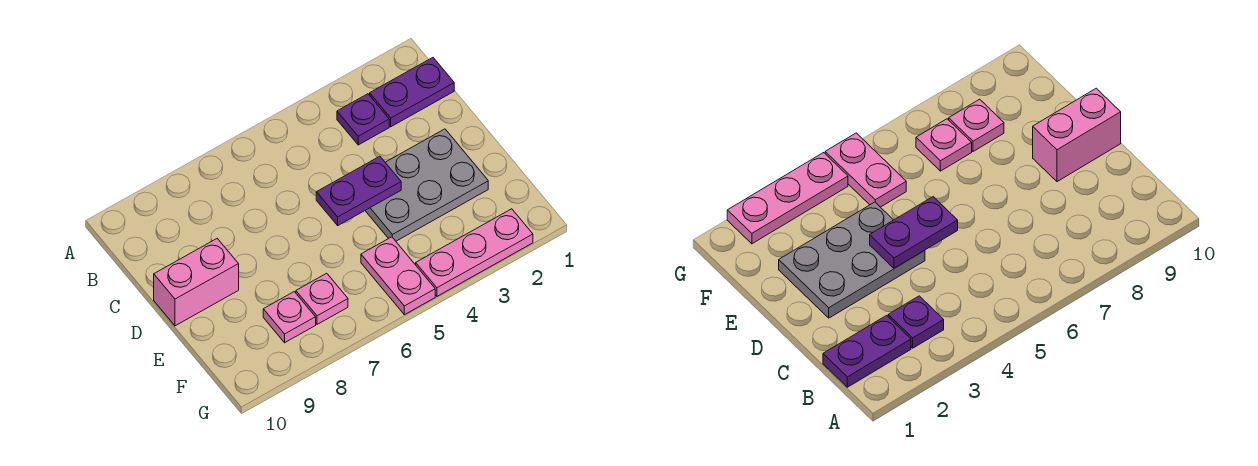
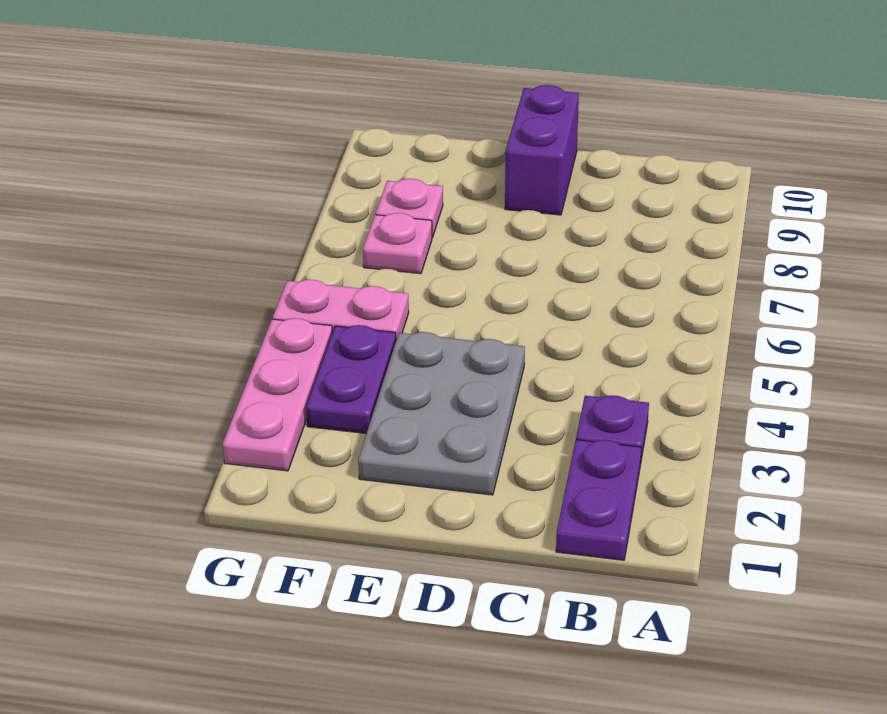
purple plate D4:D5 level 2 -> purple plate F3:F4 level 1
pink brick D9:D10 level 1 -> purple brick D9:D10 level 1

